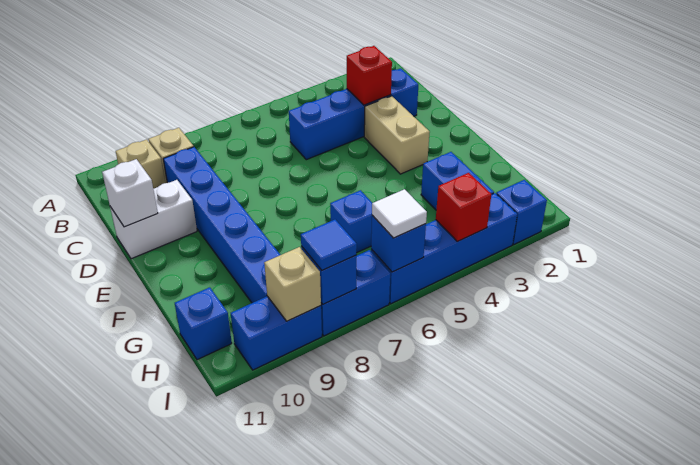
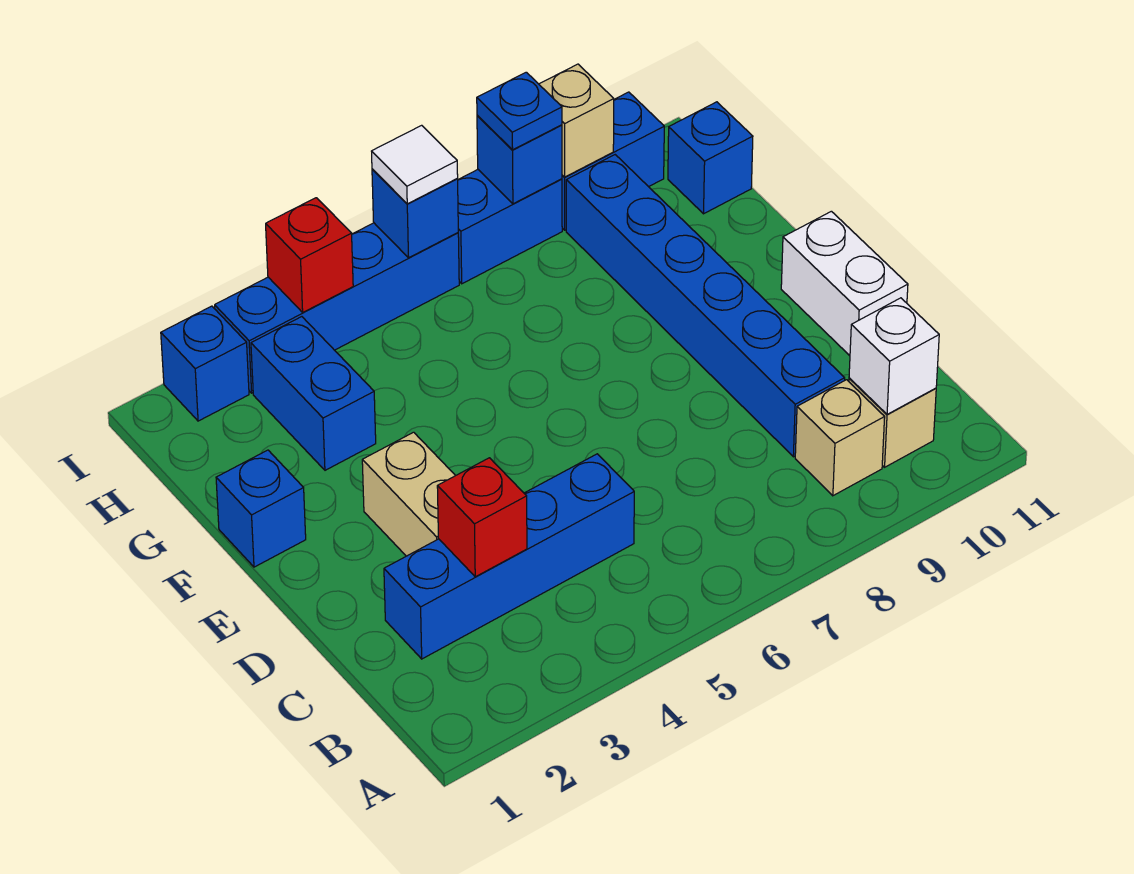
white brick D10:D11 level 1 -> white brick D11:E11 level 1
white brick D11 level 2 -> white brick B10 level 2
blue brick G6 level 1 -> blue brick F1 level 1
blue tile I8 level 3 -> blue plate I8 level 3

